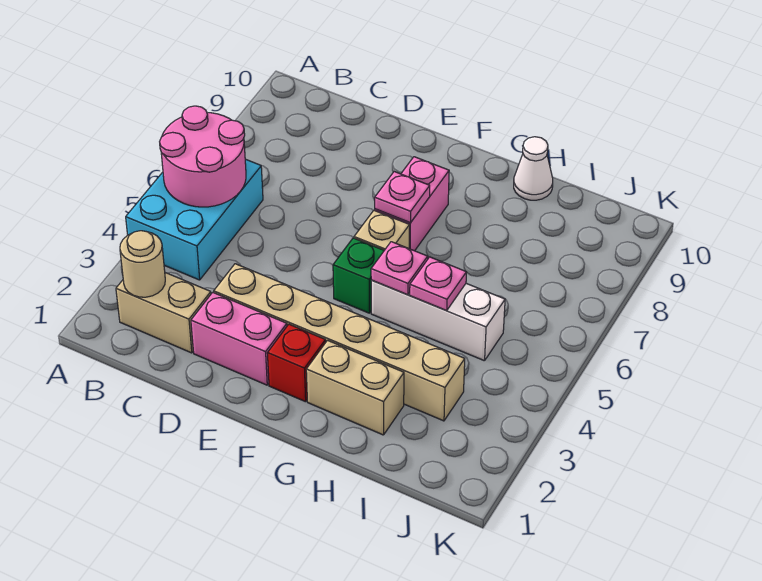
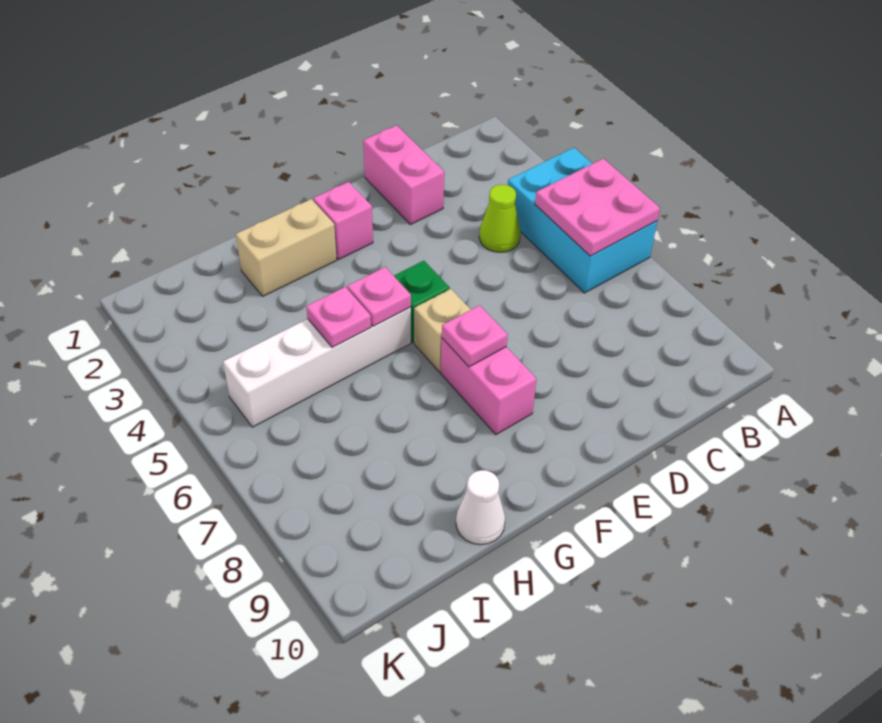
pink round brick A5:B6 level 2 -> pink plate A5:B6 level 2
tan brick B2:C2 level 1 -> none
tan round brick B2 level 2 -> none
none -> lime cone C4 level 1
pink brick D2:E2 level 1 -> pink brick D1:D2 level 1
tan brick D3:I3 level 1 -> none
red brick F2 level 1 -> pink brick F2 level 1
white brick G5:I5 level 1 -> white brick G5:J5 level 1

